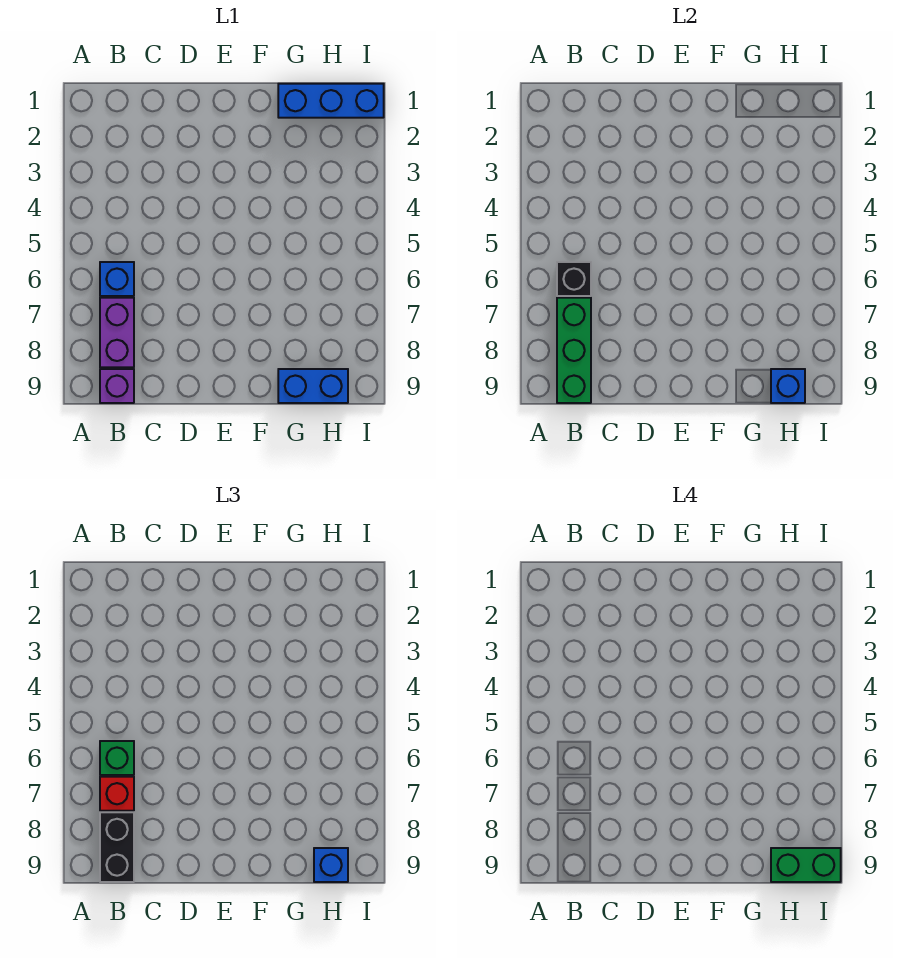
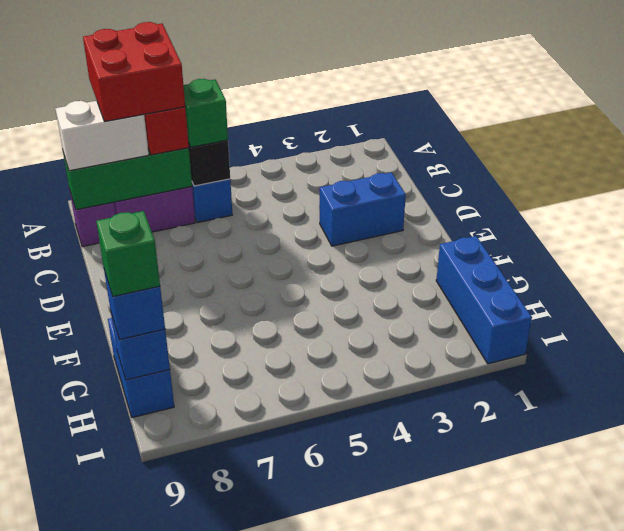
none -> red brick A7:B8 level 4
black brick B8:B9 level 3 -> white brick B8:B9 level 3
none -> blue brick D2:D3 level 1
green brick H9:I9 level 4 -> green brick H9 level 4

